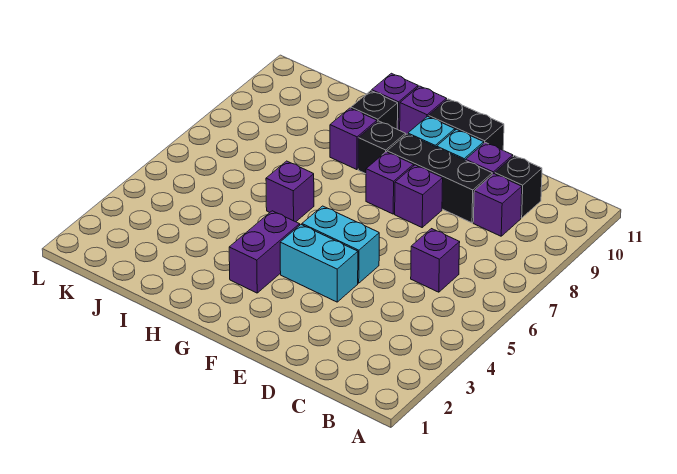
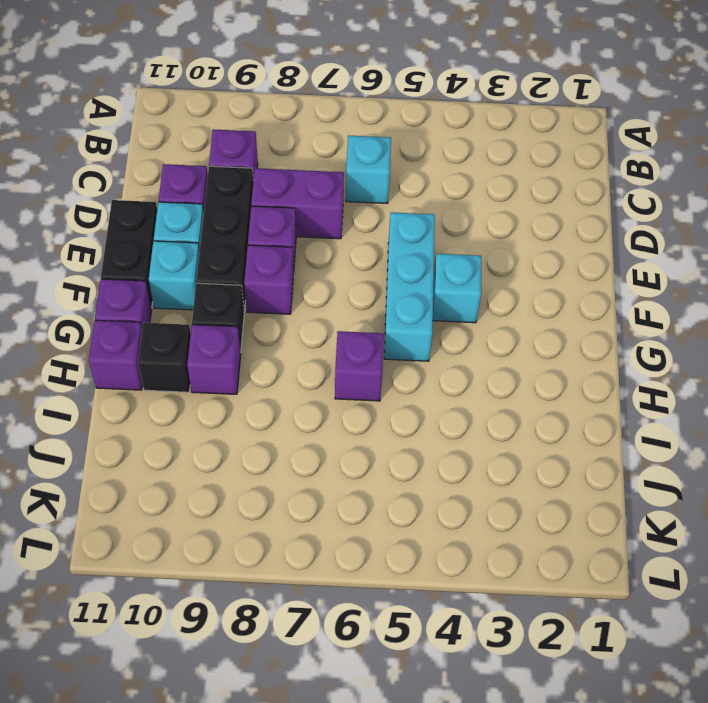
purple brick C6 level 1 -> cyan brick C6 level 1
black brick C10 level 1 -> none
cyan brick E4:F4 level 1 -> cyan brick F4 level 1
cyan brick E5:F5 level 1 -> cyan brick E5:G5 level 1
purple brick G3:G4 level 1 -> purple brick D7:D8 level 1

